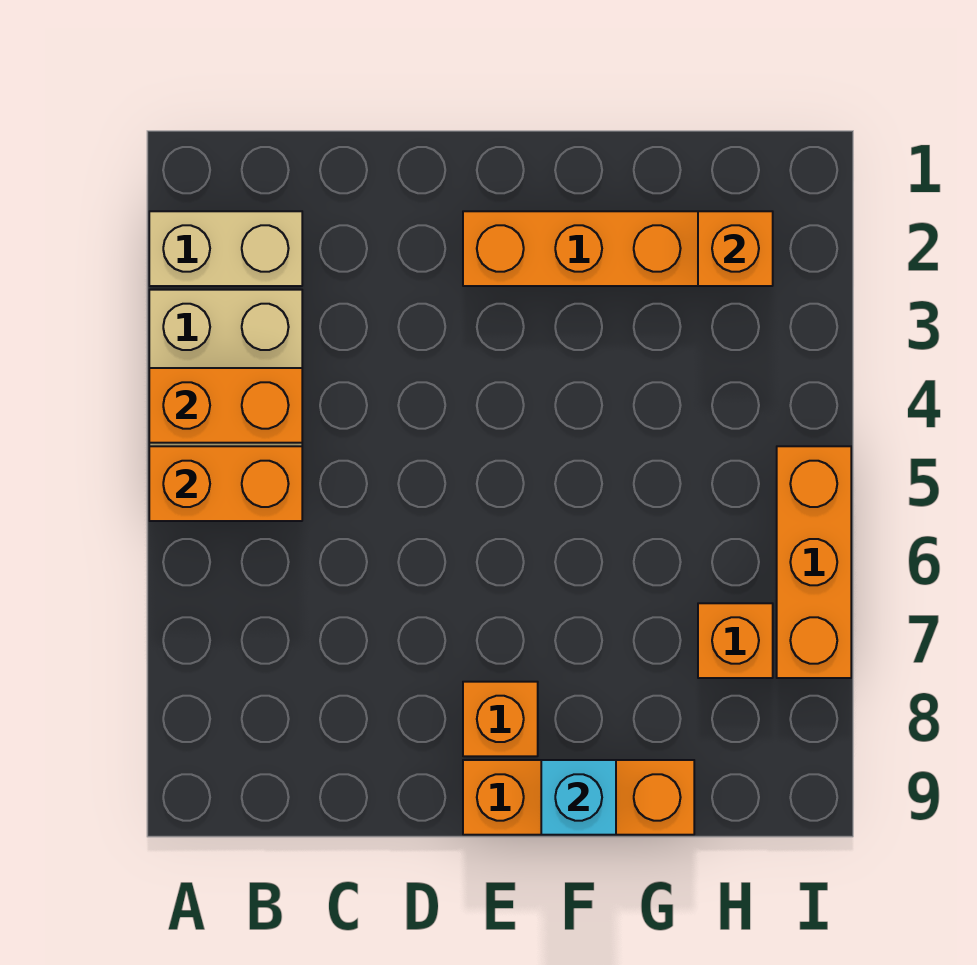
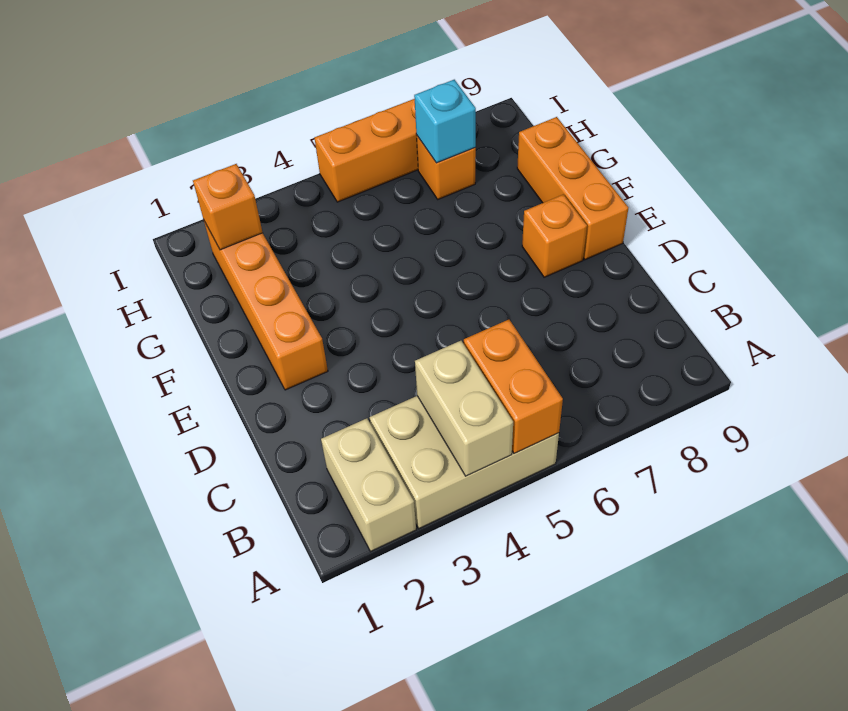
orange brick A4:B4 level 2 -> tan brick A4:B4 level 2
cyan brick F9 level 2 -> cyan brick H7 level 2

